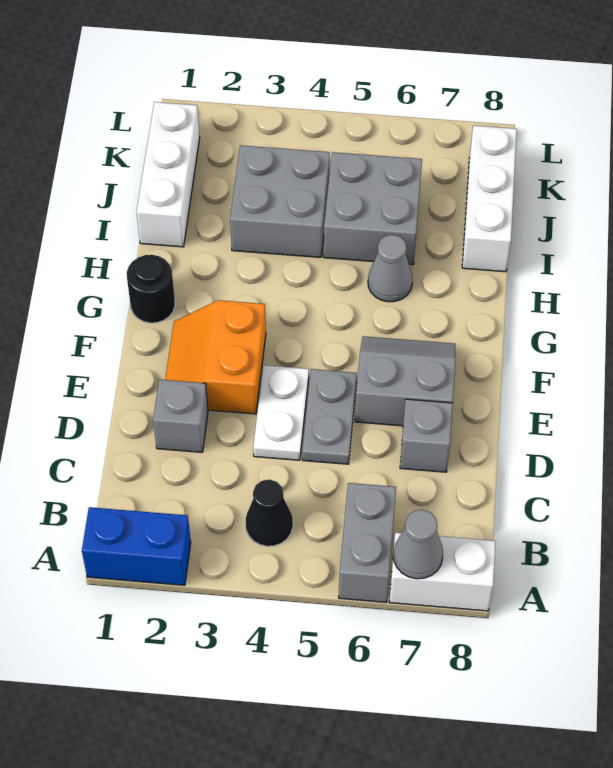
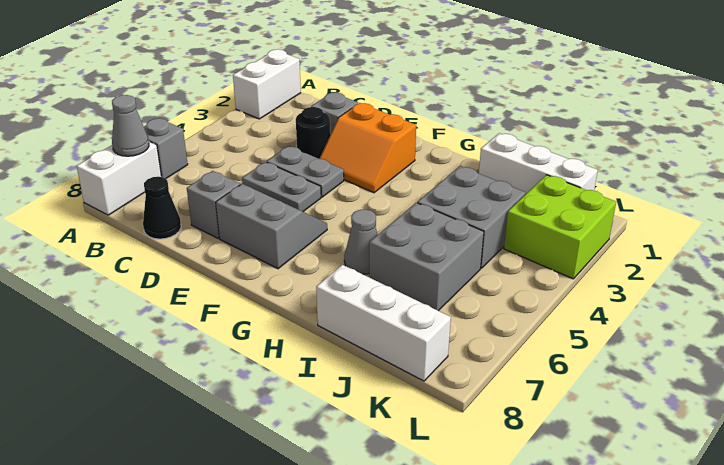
blue brick A1:A2 level 1 -> white brick A1:A2 level 1
grey brick A6:B6 level 1 -> grey brick A6 level 1
black cone B4 level 1 -> black cone C8 level 1
white plate D4:E4 level 1 -> grey plate D4:E4 level 1
orange slope E2:F3 level 1 top 3 -> orange slope E2:F3 level 1 top 2
grey slope E6:F7 level 1 top E -> grey slope E6:F7 level 1 top 7
black round brick G1 level 1 -> black round brick D3 level 1
none -> lime brick K2:L3 level 1

